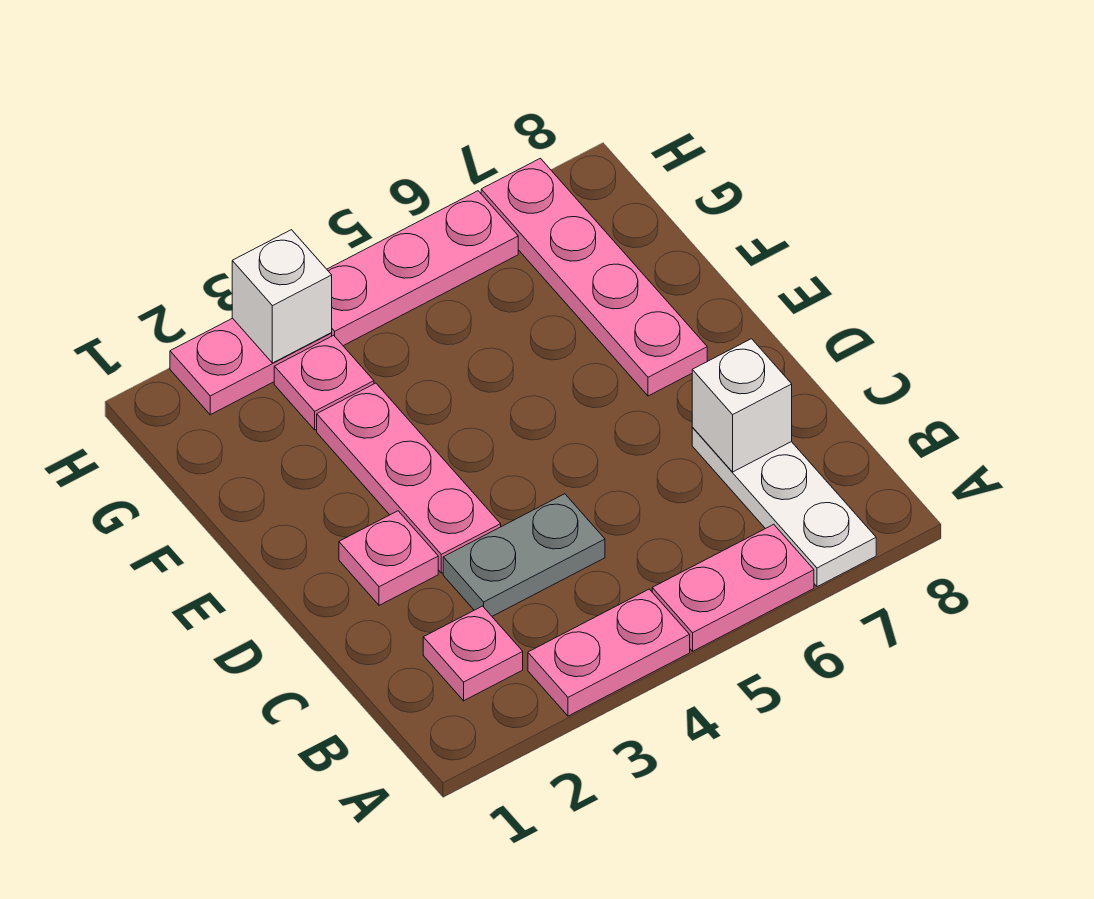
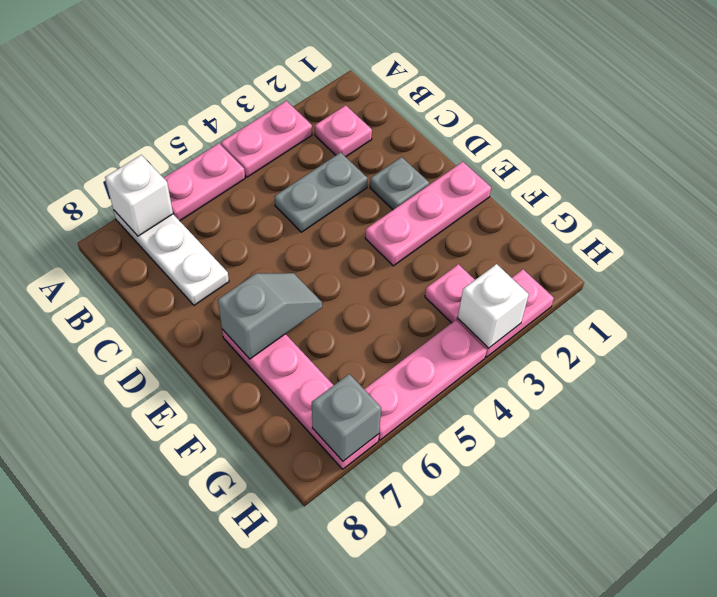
white brick C7 level 2 -> white brick A7 level 2
pink plate D2 level 1 -> grey plate D2 level 1
pink plate D3:F3 level 1 -> pink plate E1:E3 level 1
none -> grey slope E6:E7 level 2 top 7
none -> grey brick H7 level 2

